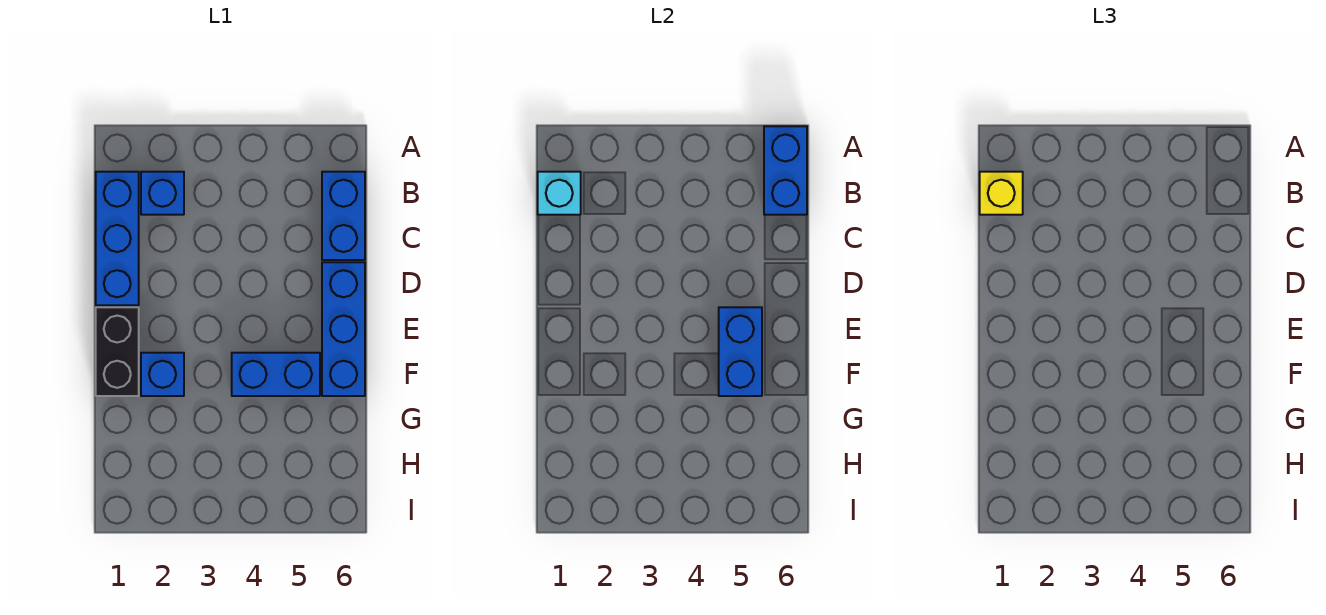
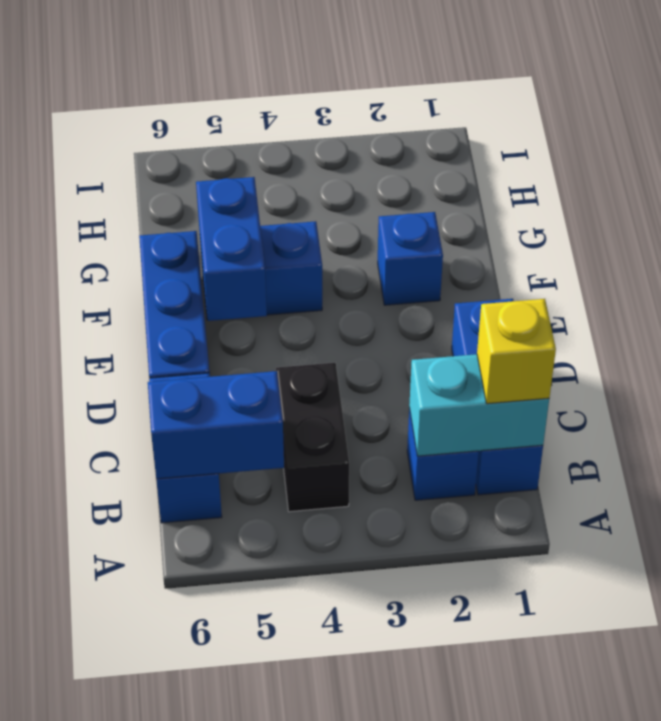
blue brick A6:B6 level 2 -> blue brick B5:B6 level 2
cyan brick B1 level 2 -> cyan brick B1:B2 level 2
black brick E1:F1 level 1 -> black brick B4:C4 level 1

